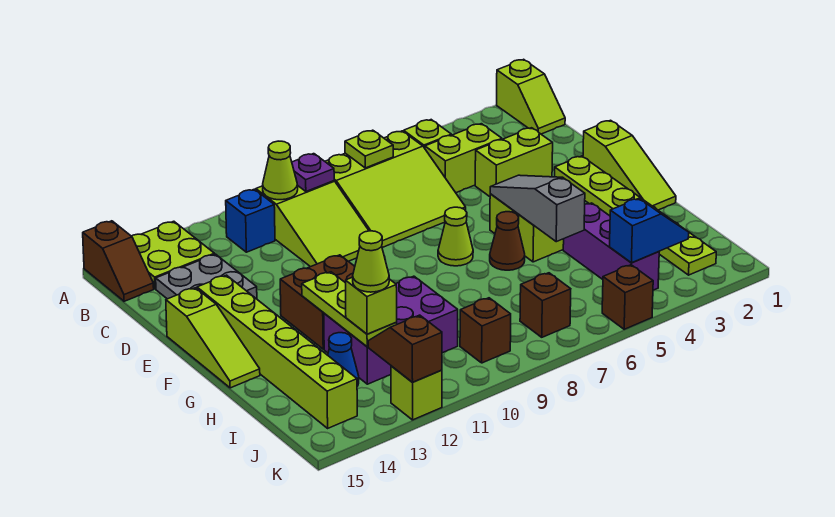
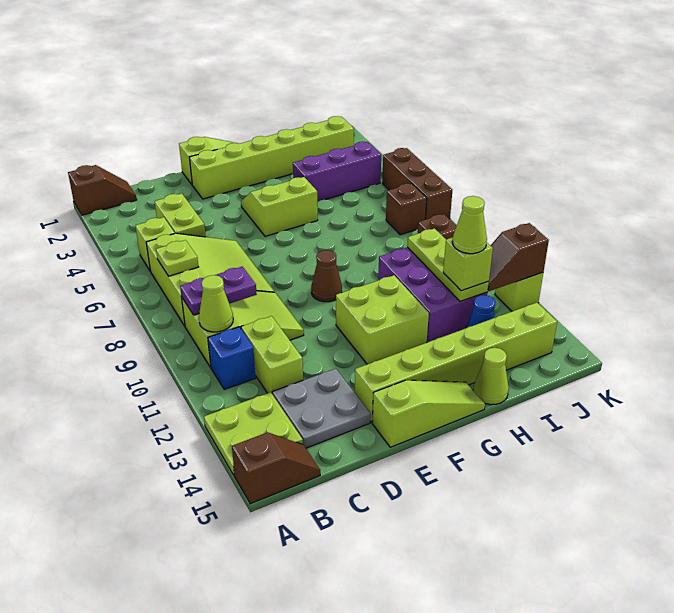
lime slope A1:B1 level 1 top A -> brown slope A1:B1 level 1 top A
purple plate B9 level 2 -> purple plate B9:C9 level 2
lime brick D3:D4 level 1 -> lime brick C11:C12 level 1
lime plate E2:J2 level 1 -> lime brick E2:J2 level 1
grey slope F5:H5 level 2 top H -> none
lime cone F7 level 1 -> lime cone H15 level 1
brown brick F11:G12 level 1 -> lime brick F11:G12 level 1
brown cone G6 level 1 -> brown cone F9 level 1
lime plate G12:I12 level 2 -> lime plate I10:I12 level 2
blue slope J3:J4 level 2 top 4 -> none
brown brick K5 level 1 -> brown brick K5:K7 level 1

